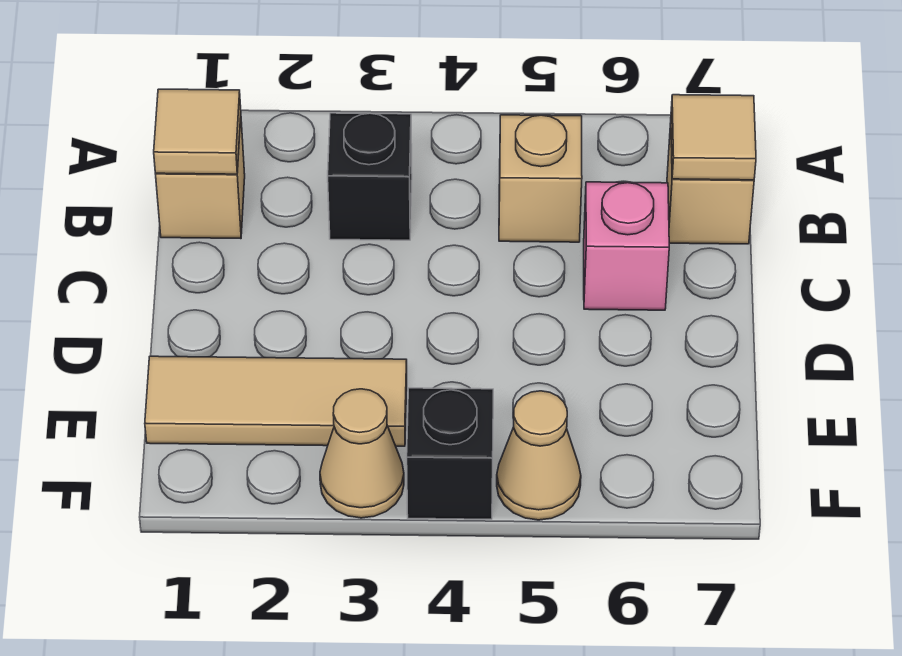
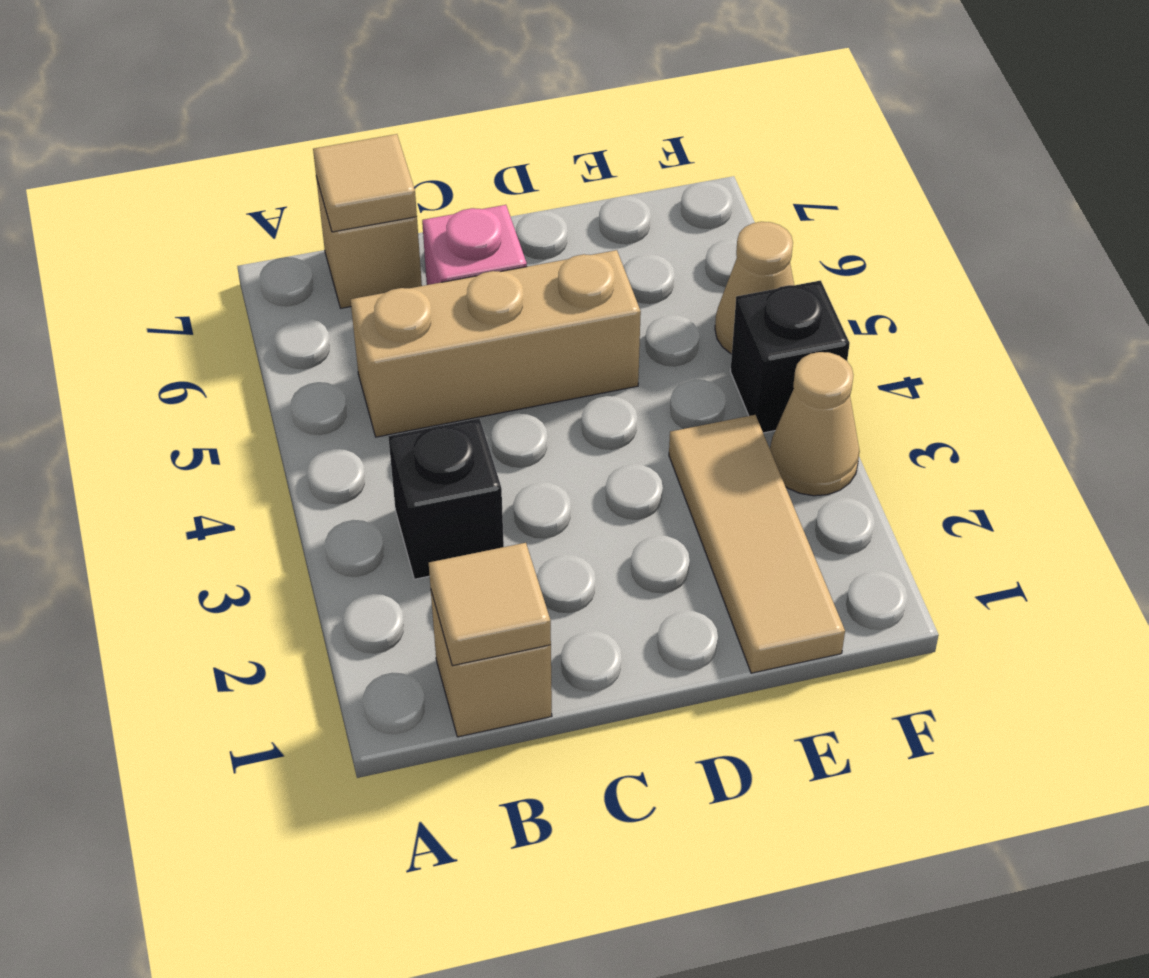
tan brick B5 level 1 -> tan brick B5:D5 level 1

